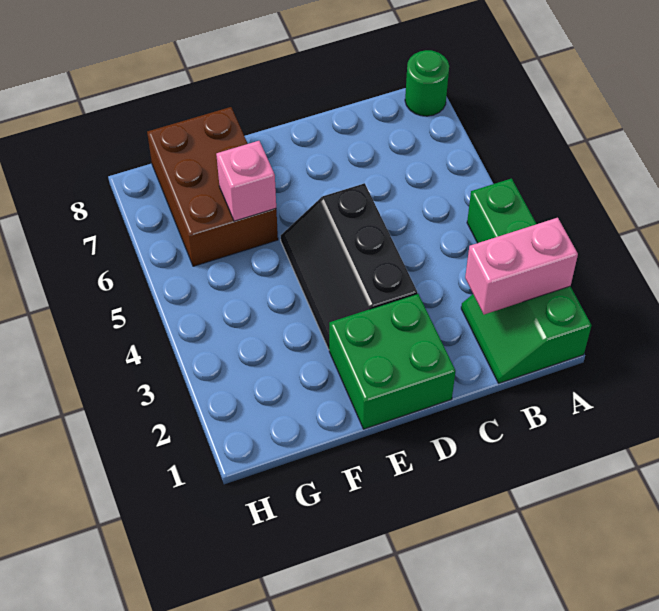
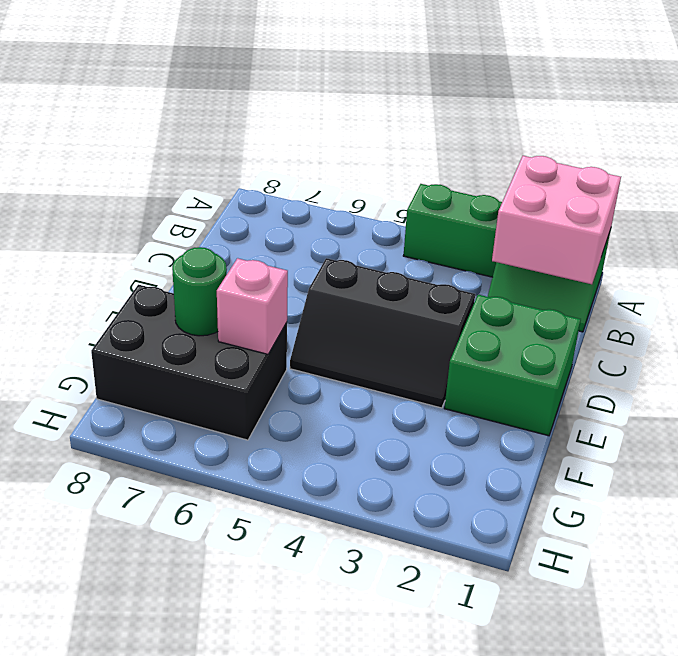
pink brick A2:B2 level 2 -> pink brick A1:B2 level 2
green round brick A8 level 1 -> green round brick F7 level 2
brown brick F6:G8 level 1 -> black brick F6:G8 level 1

